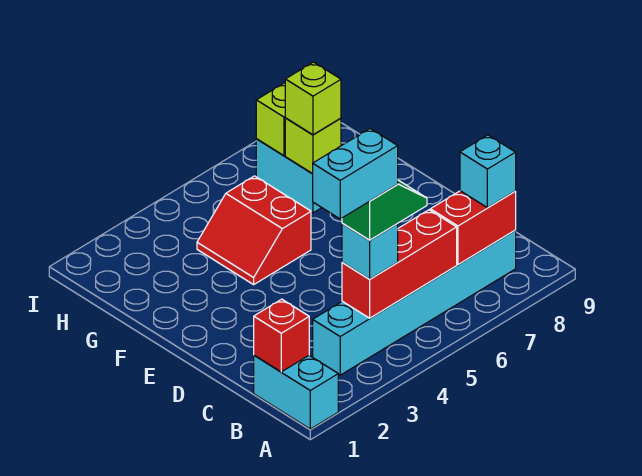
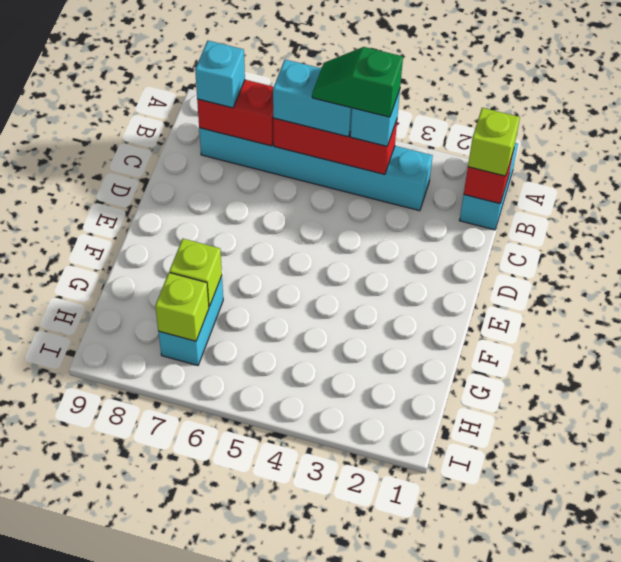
cyan brick B3:B4 level 5 -> cyan brick B5:B6 level 3
red slope F4:G5 level 1 top 5 -> none
lime brick G7 level 3 -> lime brick B1 level 3

